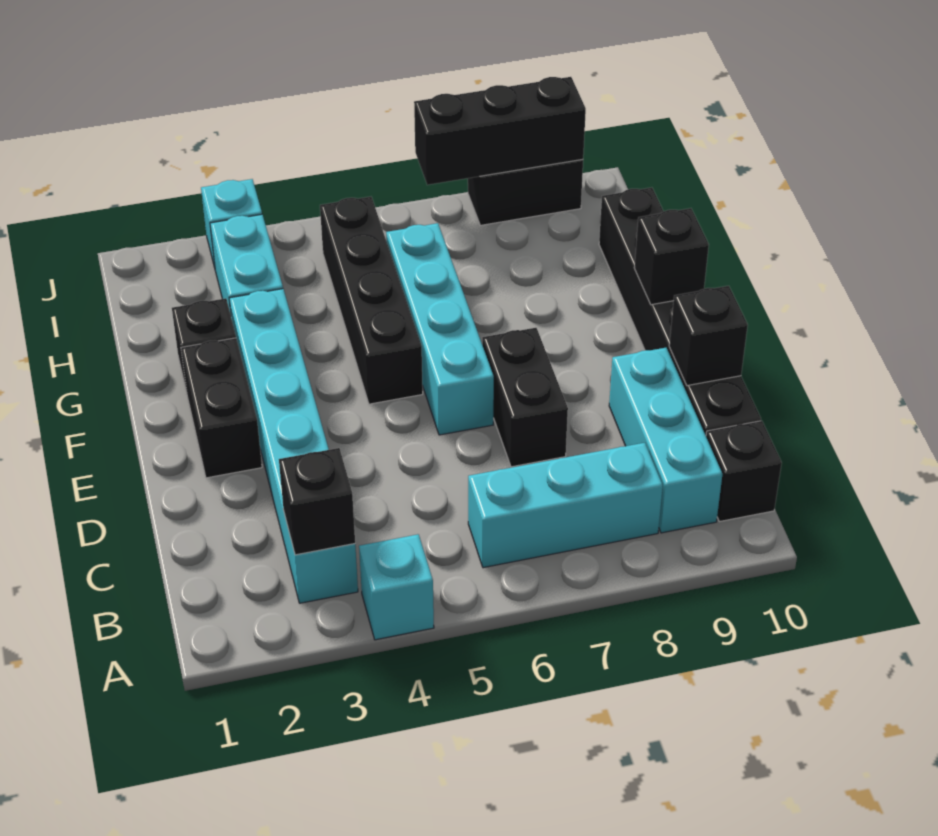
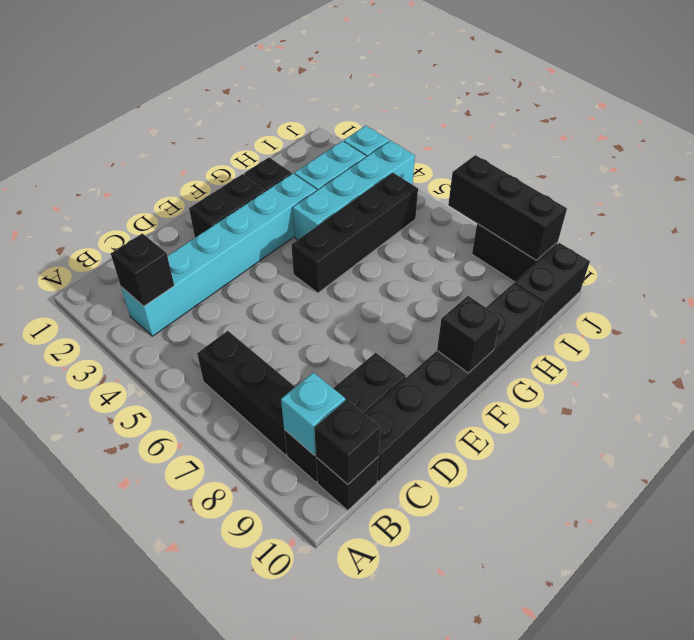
cyan brick A4 level 1 -> cyan brick B9 level 2
cyan brick B6:B8 level 1 -> black brick B6:B8 level 1
cyan brick B9:D9 level 1 -> black brick B9:D9 level 1
black brick D7:E7 level 1 -> black brick I10:J10 level 1
black brick D10 level 2 -> black brick B10 level 2
cyan brick E6:H6 level 1 -> cyan brick G4:J4 level 1

